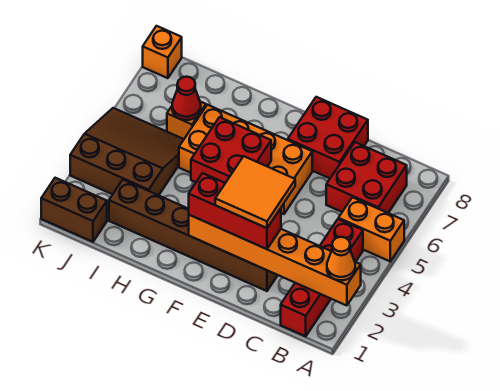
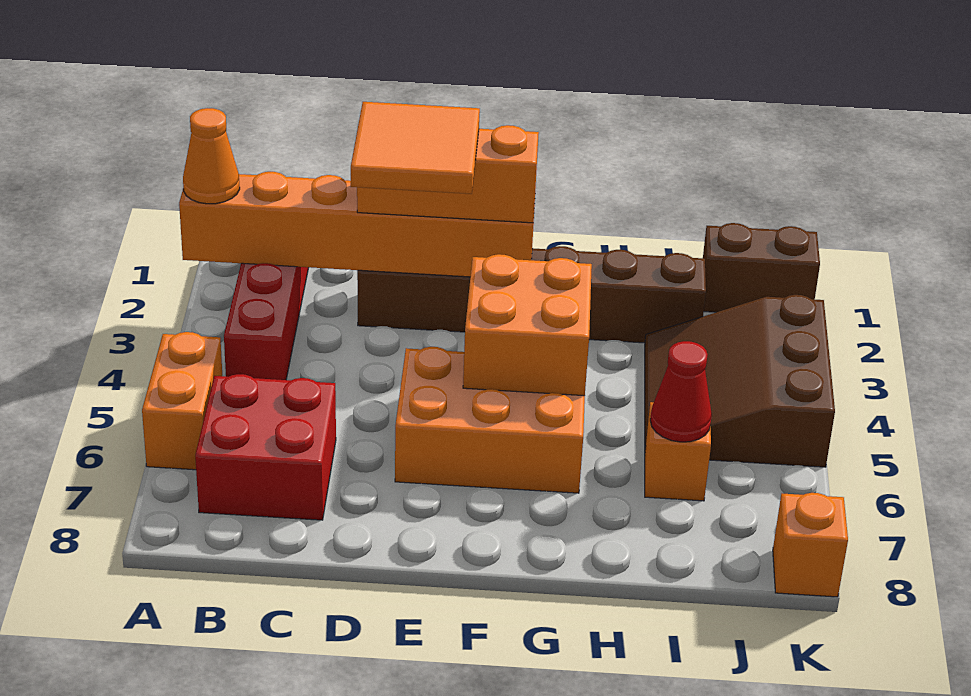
orange brick A5:B5 level 1 -> orange brick A5:A6 level 1
red brick D2:F2 level 3 -> orange brick D2:F2 level 3
red brick D7:E8 level 1 -> none
orange brick E5:H6 level 1 -> orange brick E5:G6 level 1
red brick F4:G5 level 2 -> orange brick F4:G5 level 2
brown slope I3:K5 level 1 top 3 -> brown slope I3:K5 level 1 top K

